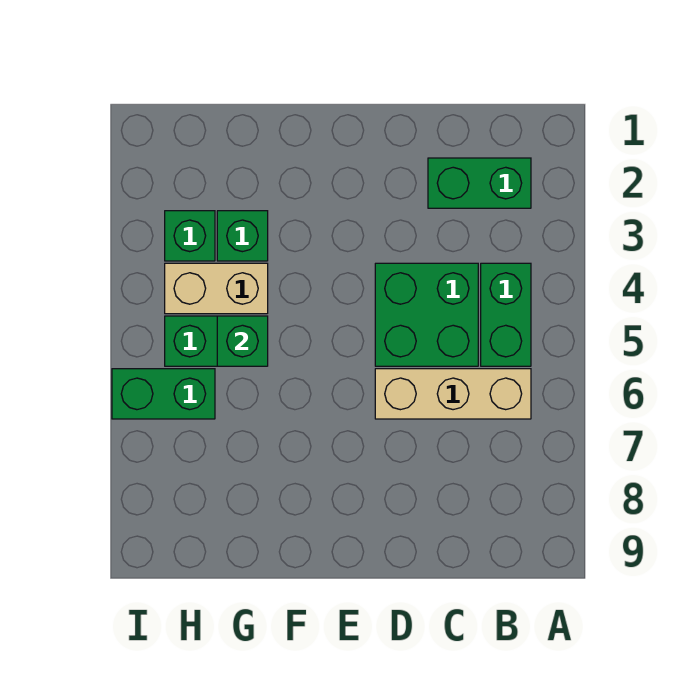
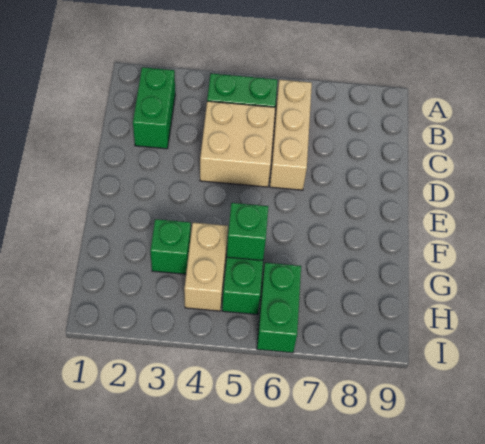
green brick C4:D5 level 1 -> tan brick C4:D5 level 1
green brick H3 level 1 -> none

